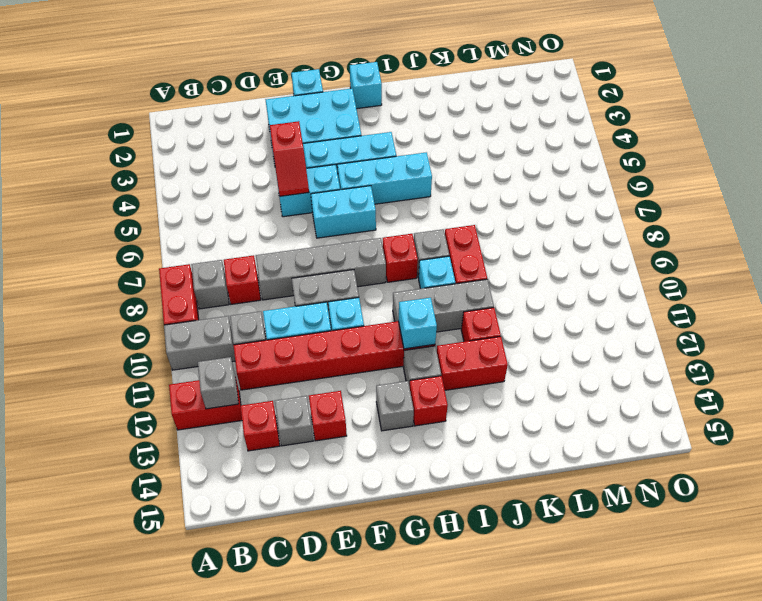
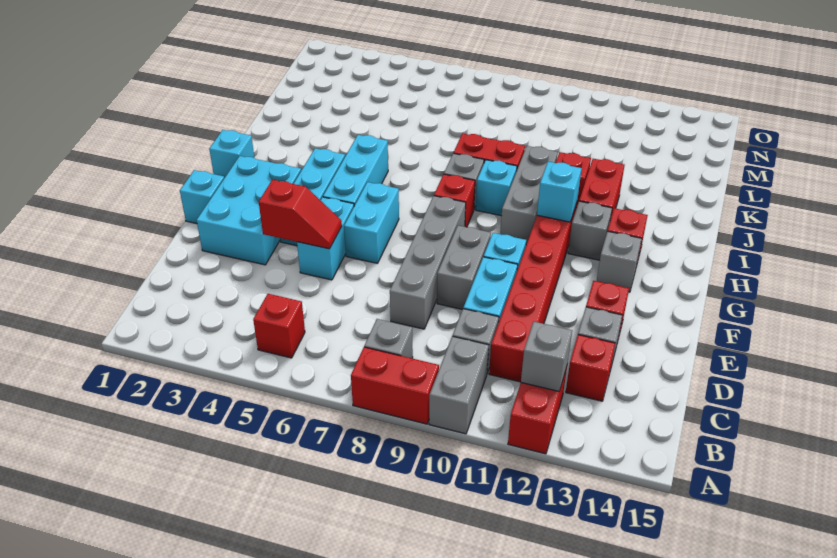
red brick C8 level 1 -> red brick B5 level 1

